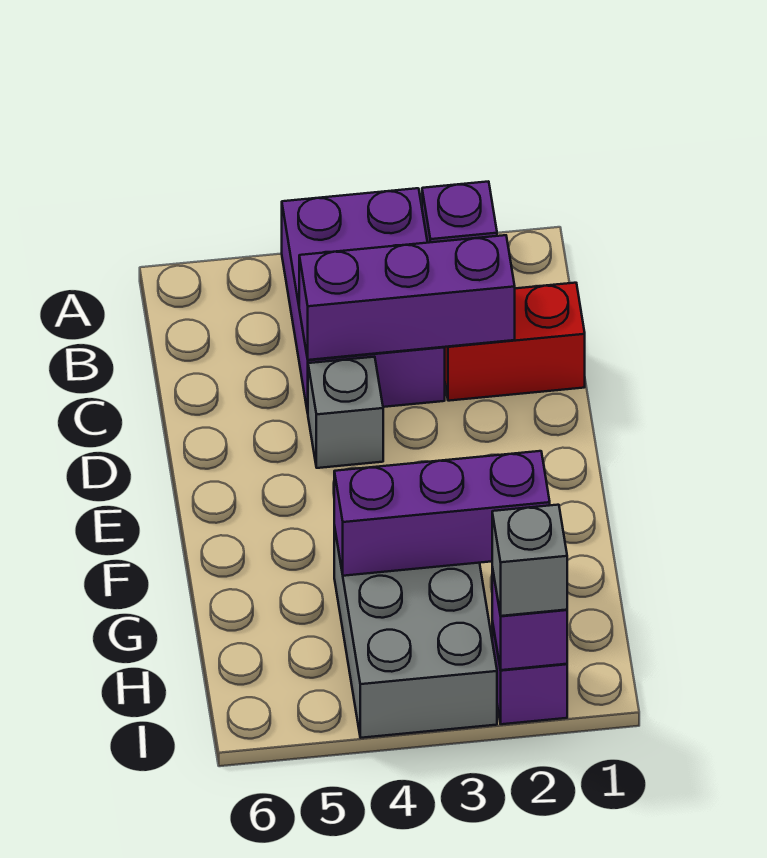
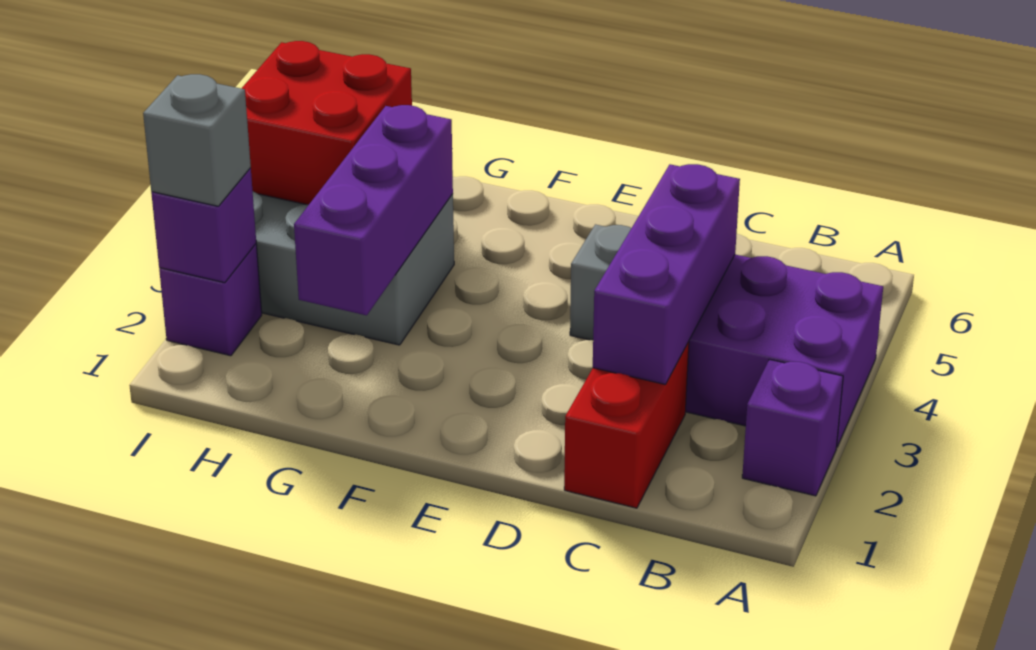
none -> red brick H4:I5 level 2

